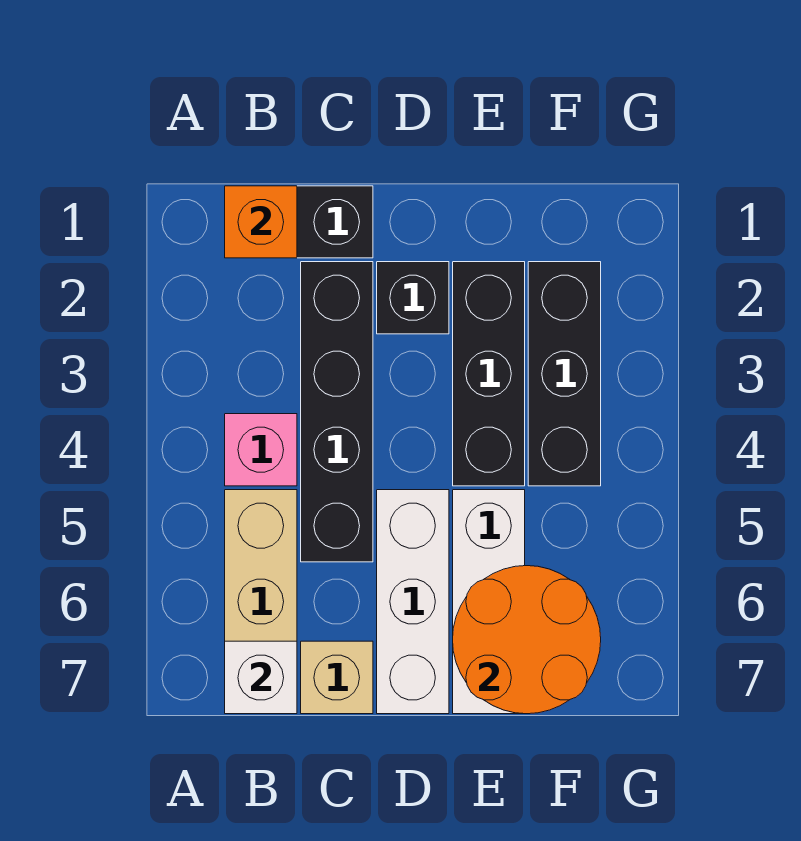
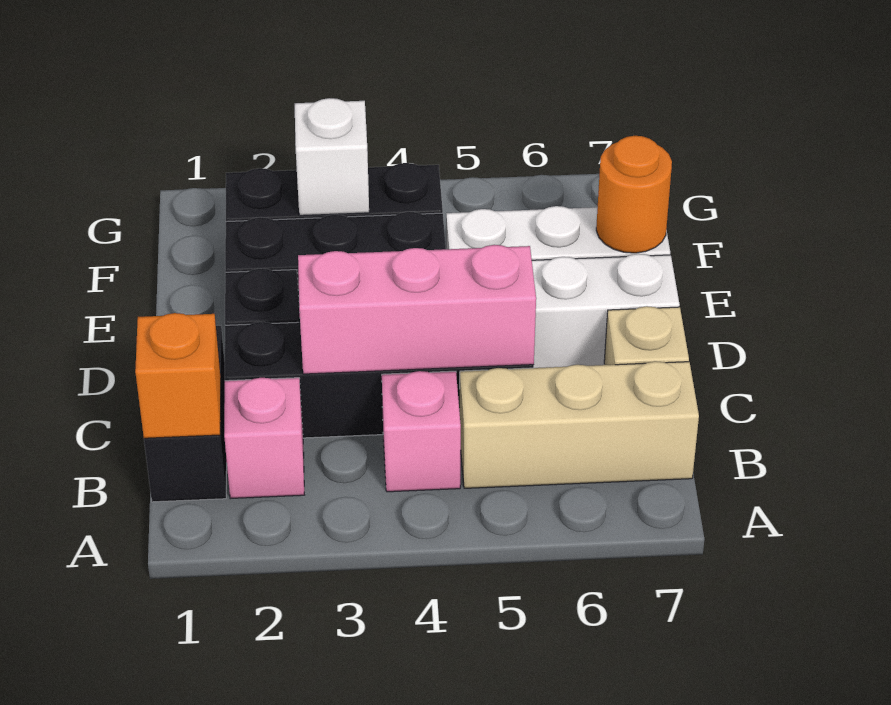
none -> pink brick B2 level 1
white brick B7 level 2 -> white brick F3 level 2
none -> pink brick C3:C5 level 2
orange round brick E6:F7 level 2 -> orange round brick E7 level 2

